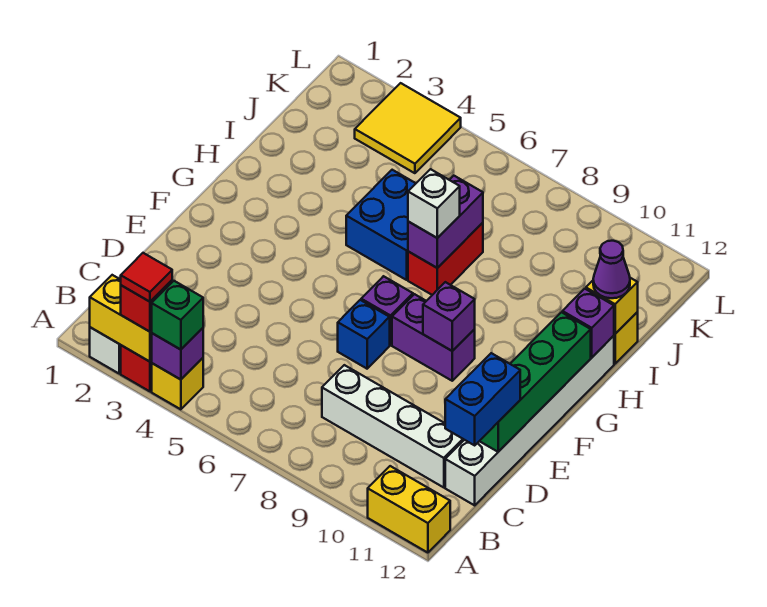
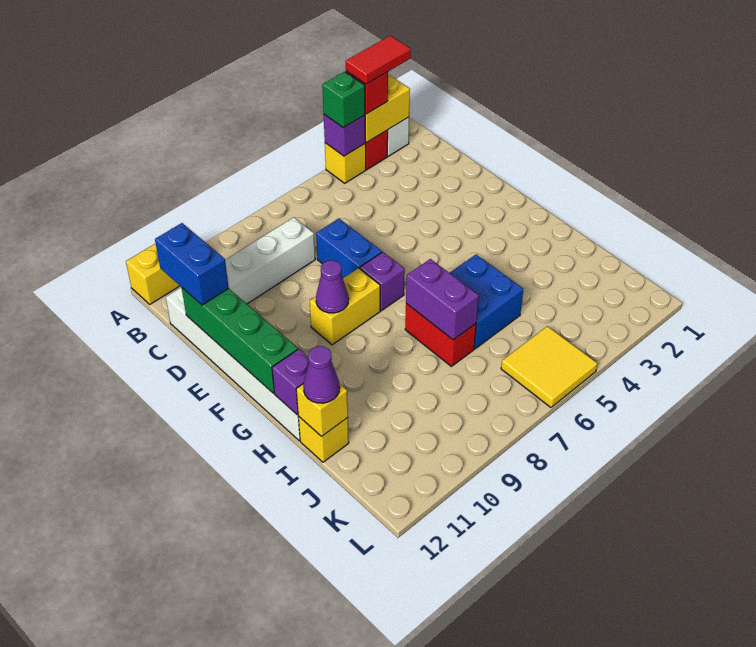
red tile A3 level 4 -> red tile A2:A3 level 4
blue brick E7 level 1 -> blue brick D7:E7 level 1
purple brick F8:F9 level 1 -> yellow brick F8:F9 level 1
purple brick F9 level 2 -> purple cone F9 level 2
white brick H7 level 3 -> none
yellow tile K3:L4 level 1 -> yellow tile K5:L6 level 1

